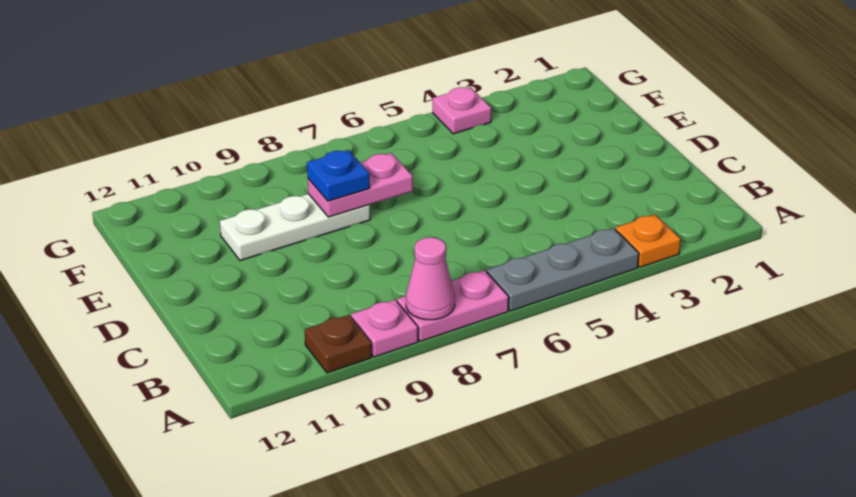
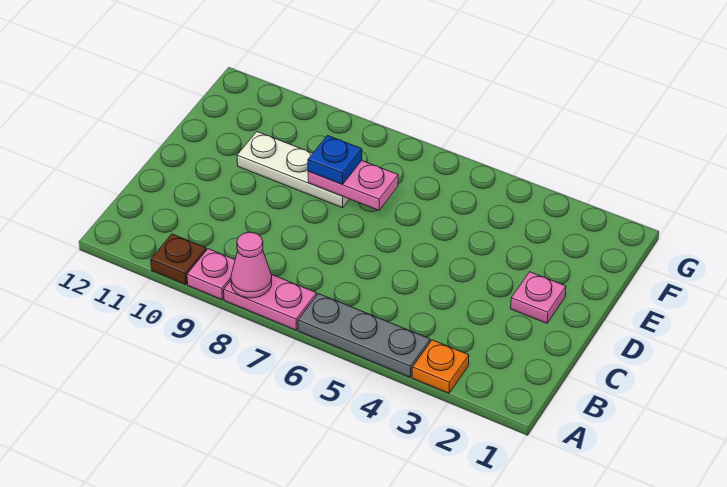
pink plate G4 level 1 -> pink plate D2 level 1

